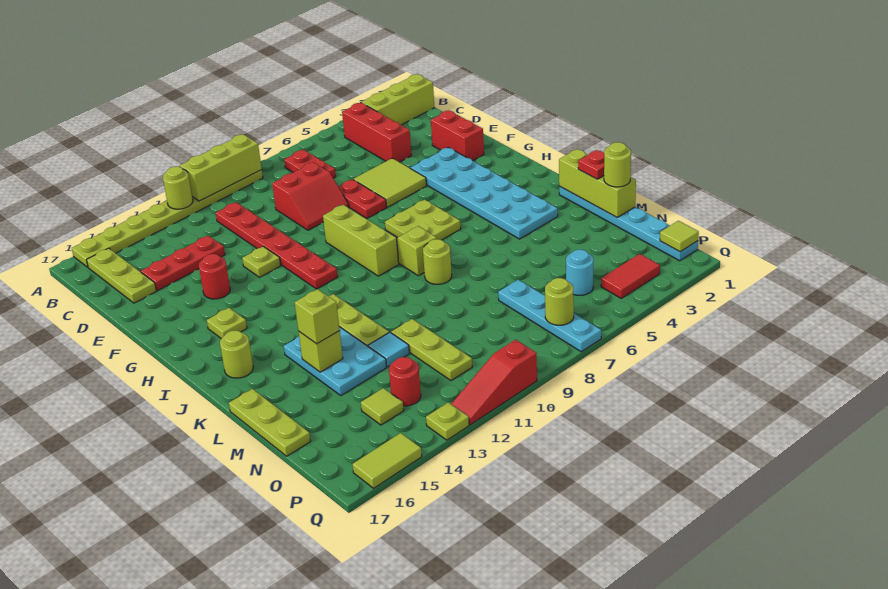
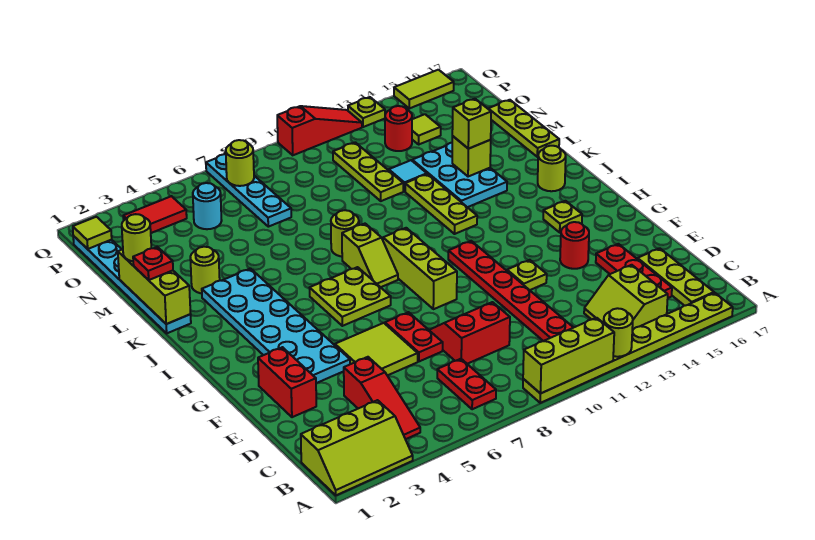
red brick B4:D4 level 1 -> red slope B4:D4 level 1 top D
none -> lime slope B13:C14 level 1 top 14
red plate D13:D15 level 1 -> red plate C15:E15 level 1
none -> lime round brick L3 level 1

